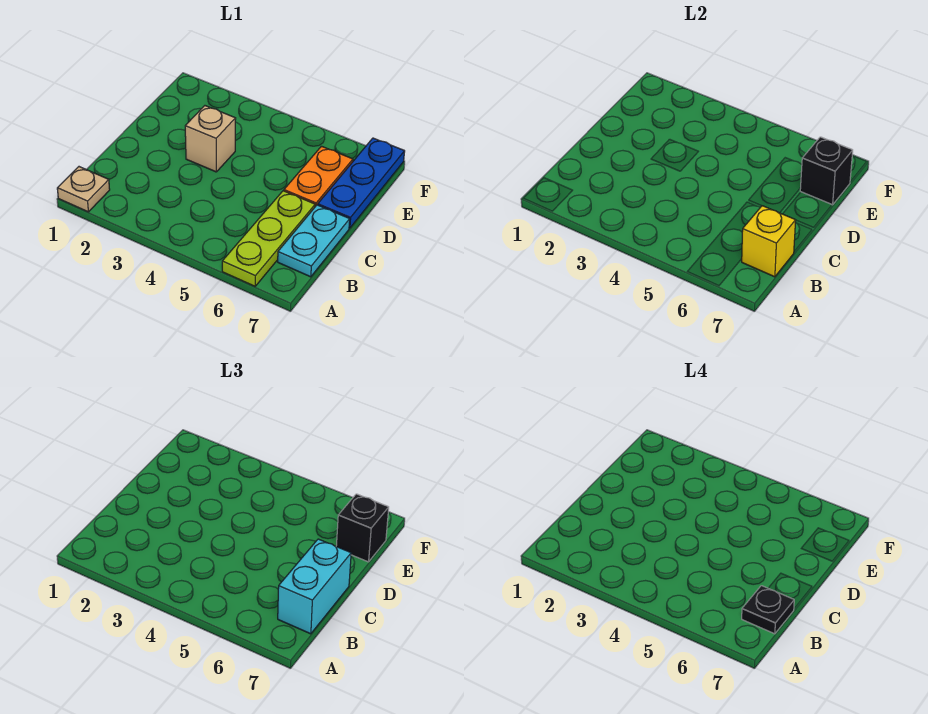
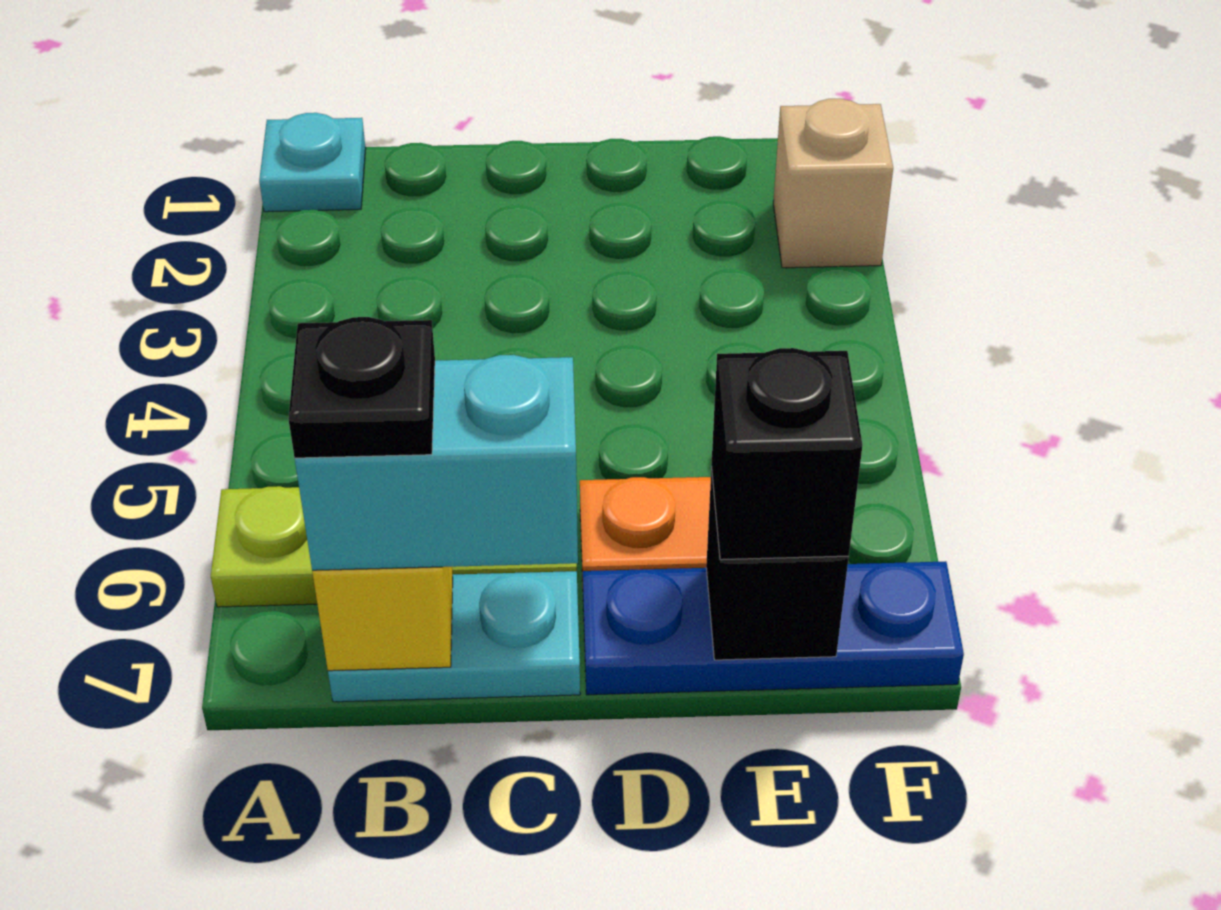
tan plate A1 level 1 -> cyan plate A1 level 1
tan brick D3 level 1 -> tan brick F2 level 1

